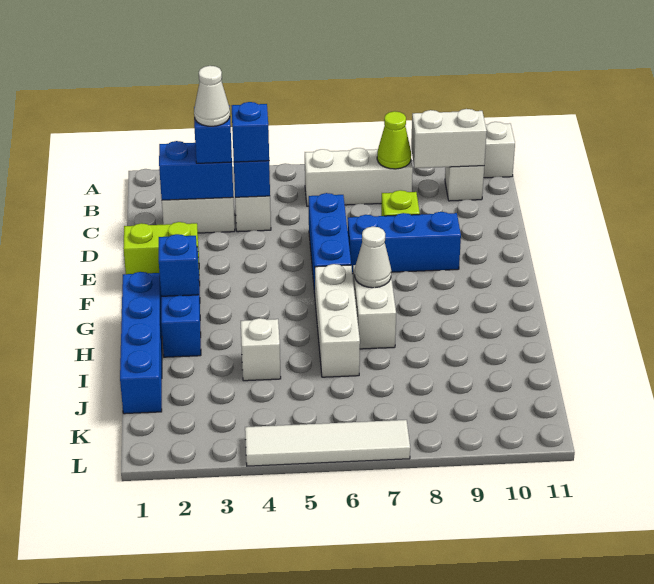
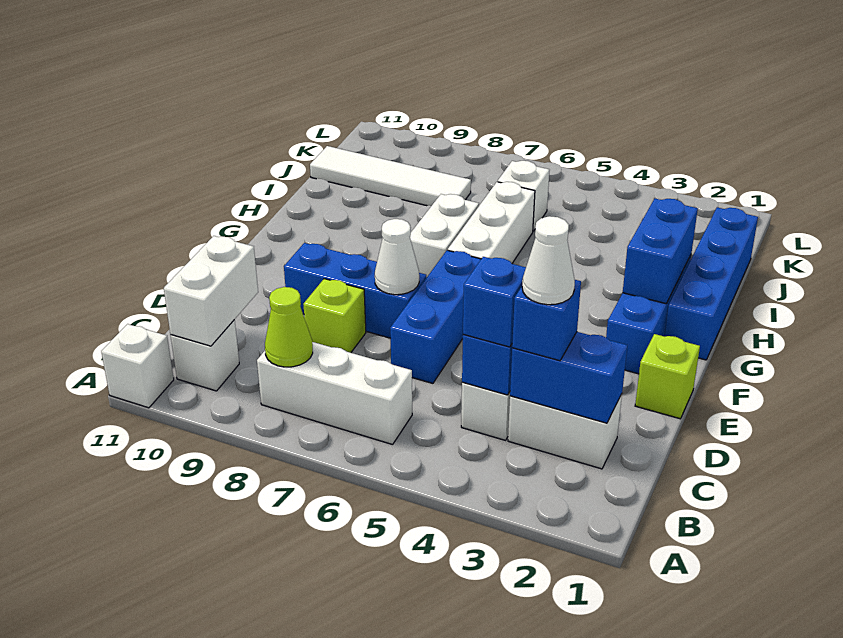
white brick B9:B10 level 2 -> white brick B10:C10 level 2
lime brick E1:E2 level 1 -> lime brick E1 level 1
blue brick G2 level 2 -> blue brick G2:H2 level 2
white cone G7 level 2 -> white cone E7 level 2
white brick I4 level 1 -> white brick J6 level 1
white tile L4:L7 level 1 -> white tile J8:J11 level 1

